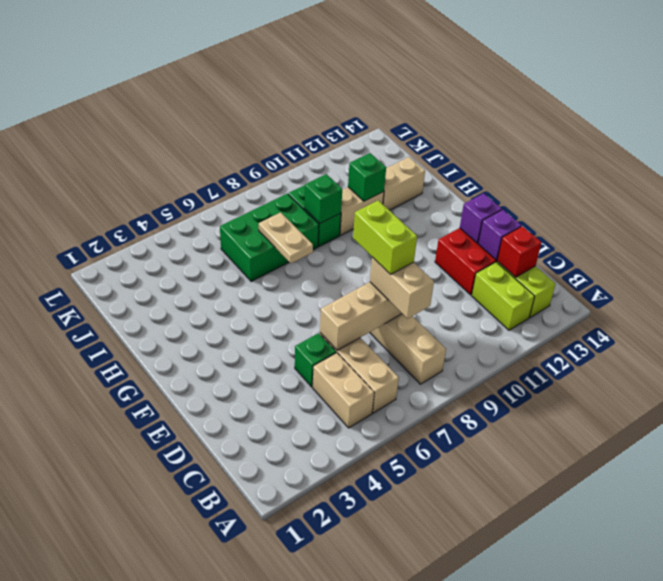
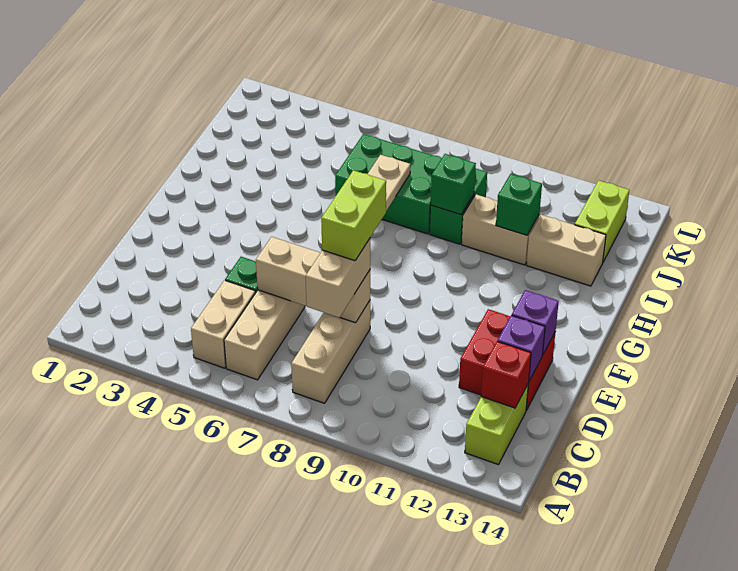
lime brick B12:C12 level 1 -> lime brick J13:K13 level 1

